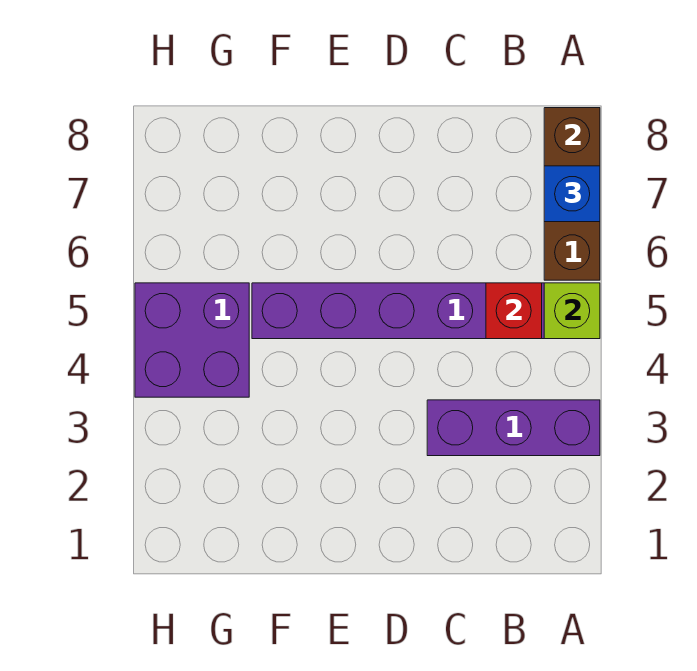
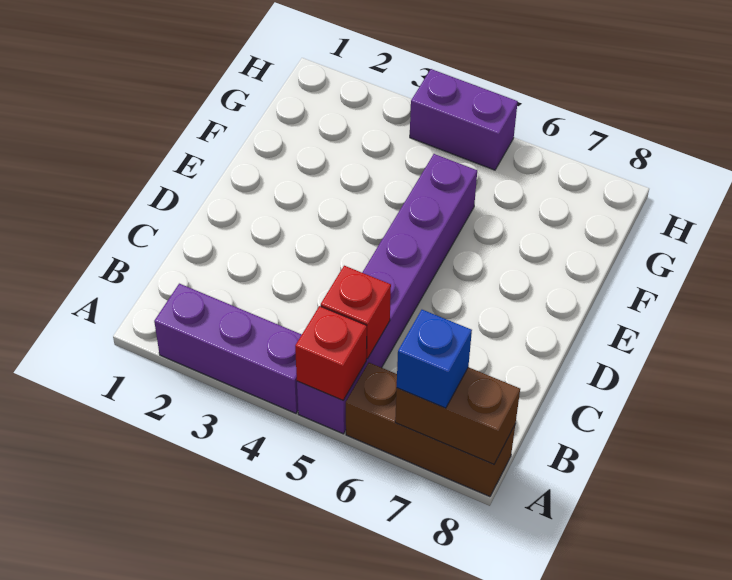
purple brick A3:C3 level 1 -> purple brick A2:A4 level 1
lime brick A5 level 2 -> red brick A5 level 2
purple brick G4:H5 level 1 -> purple brick H4:H5 level 1

